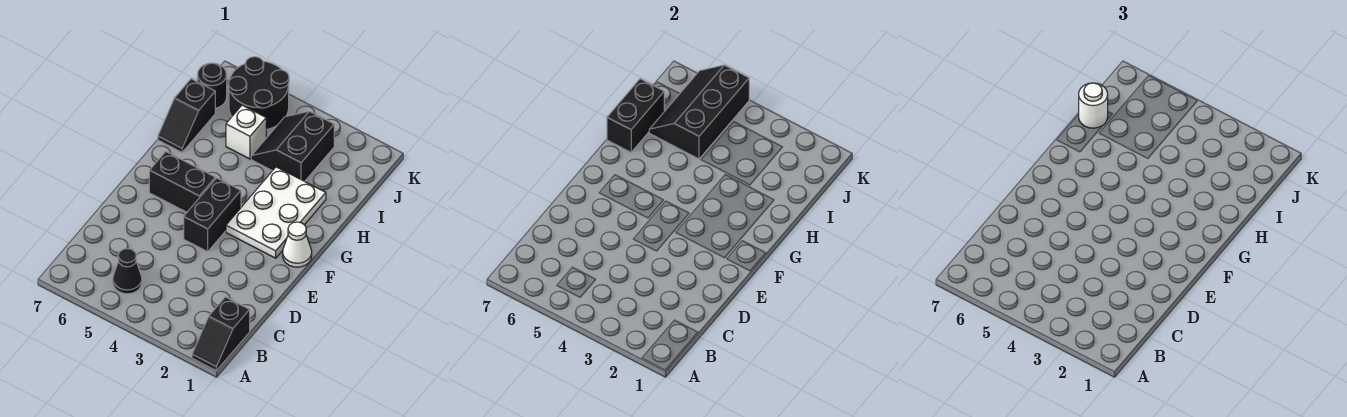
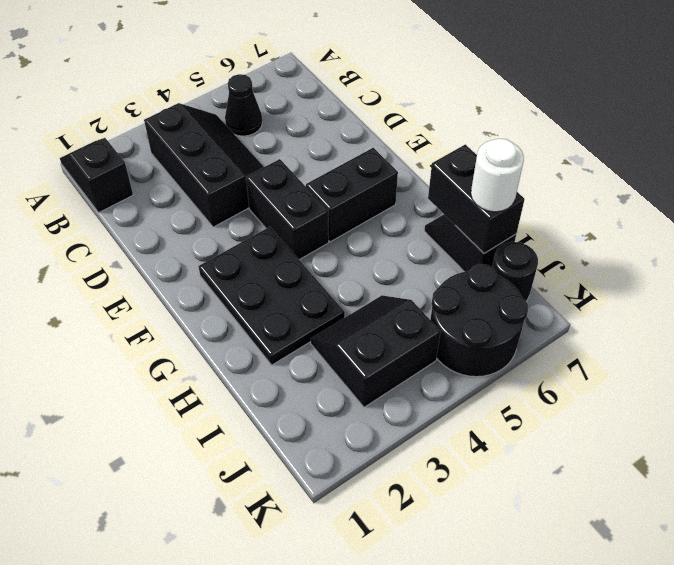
white cone F1 level 1 -> none
white plate F2:H3 level 1 -> black plate F2:H3 level 1
black slope I3:J4 level 1 top 3 -> black slope I3:J4 level 1 top J
white brick I5 level 1 -> none
black slope I5:K6 level 2 top 5 -> black slope B3:D4 level 1 top 3

